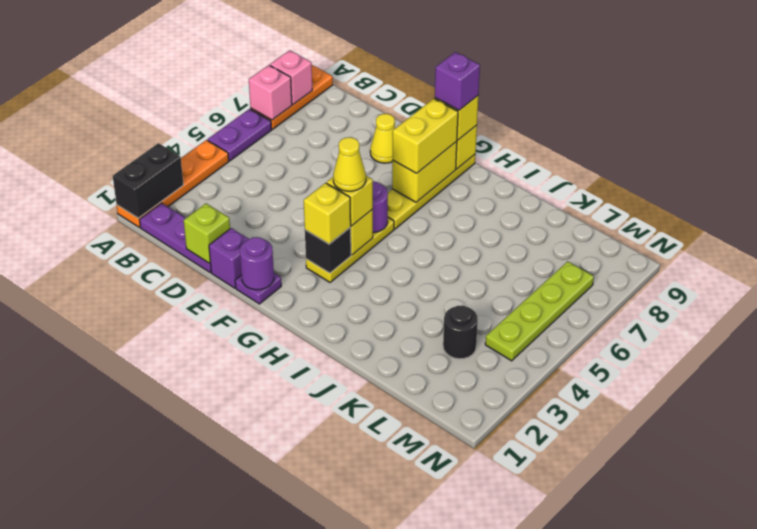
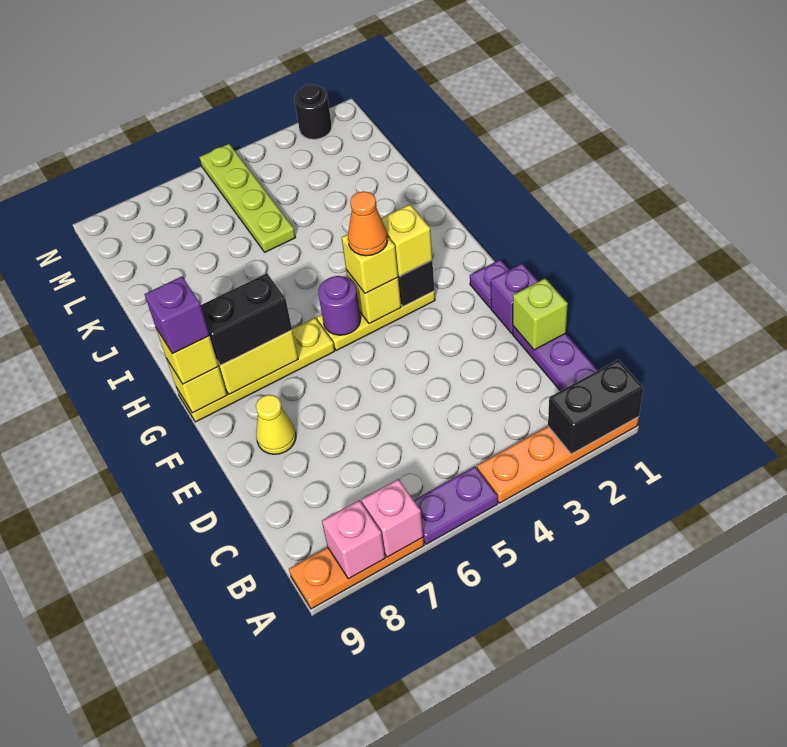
purple round brick F1 level 2 -> none
yellow cone G4 level 4 -> orange cone G4 level 4
yellow brick G7:G8 level 3 -> black brick G7:G8 level 3
black round brick L3 level 1 -> black round brick N2 level 1
lime plate M4:M7 level 1 -> lime plate K5:N5 level 1

